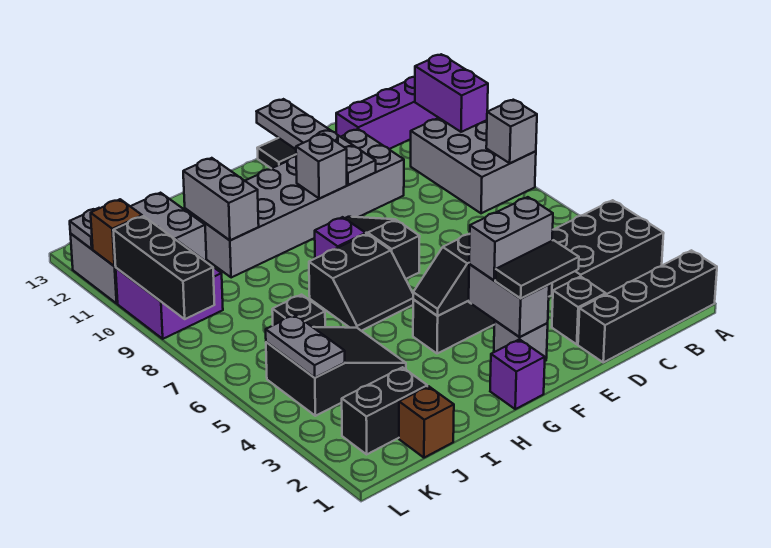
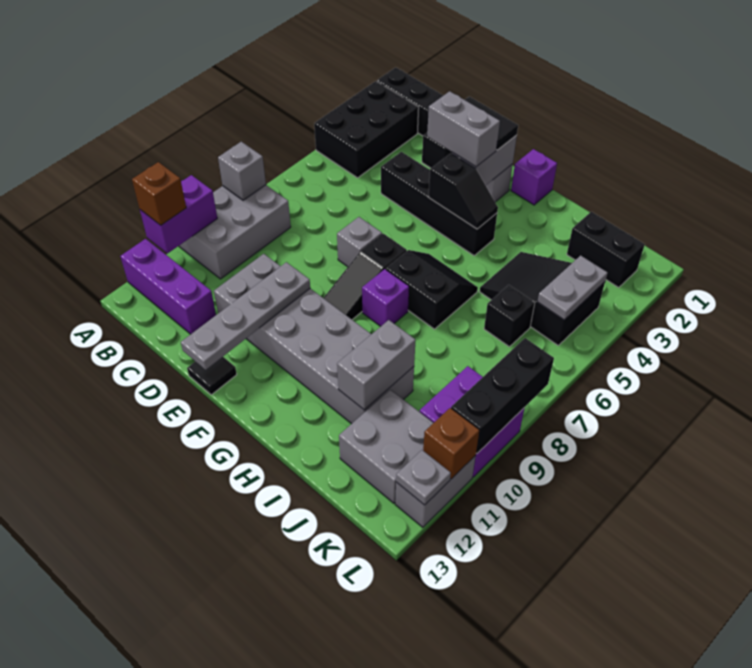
black brick A3:C4 level 1 -> black brick A2:B4 level 1
grey brick F10 level 2 -> grey brick E7 level 1
brown brick J1 level 1 -> brown brick A11 level 3

